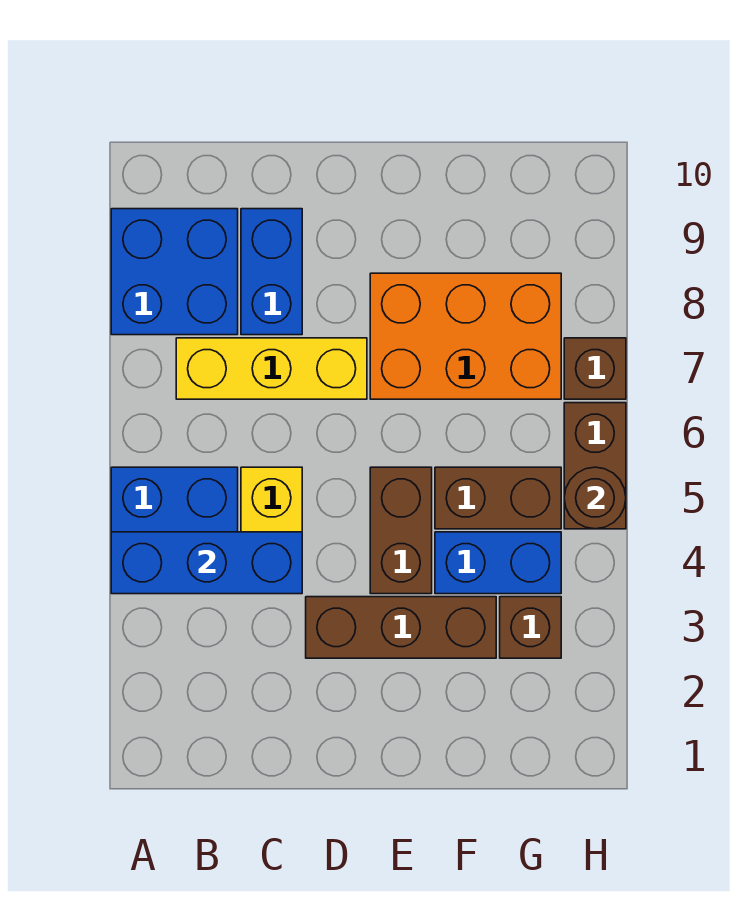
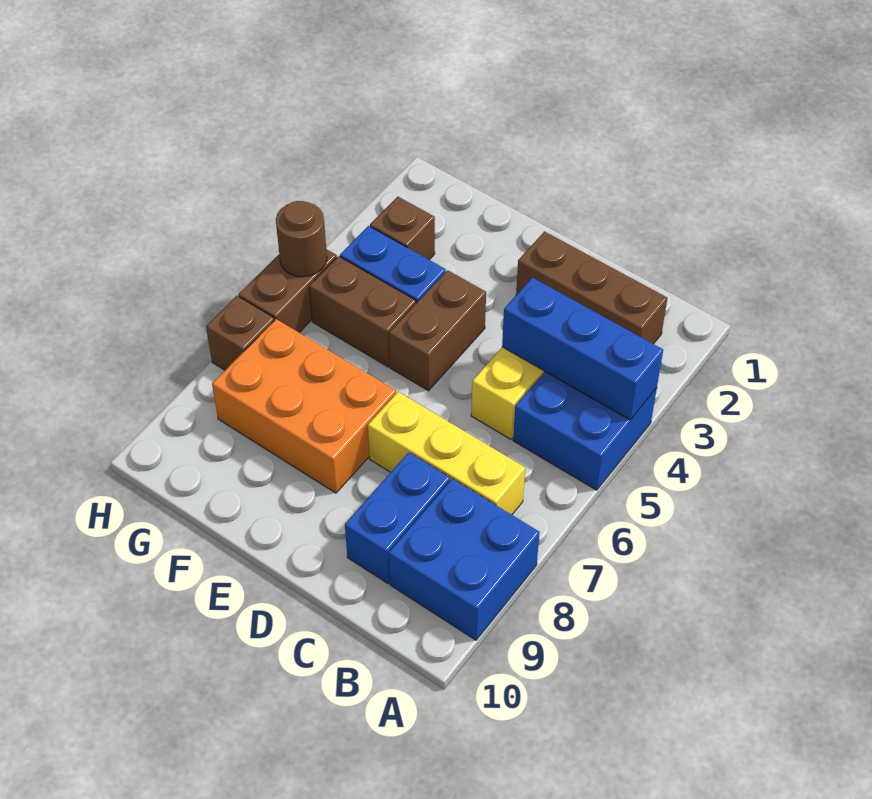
brown brick D3:F3 level 1 -> brown brick B2:D2 level 1

